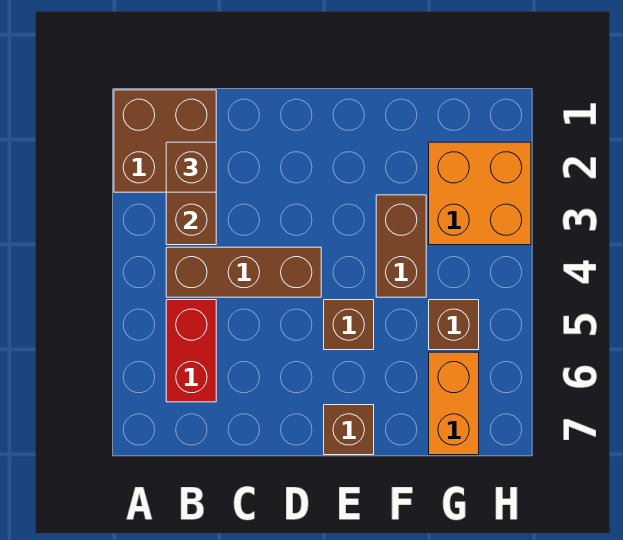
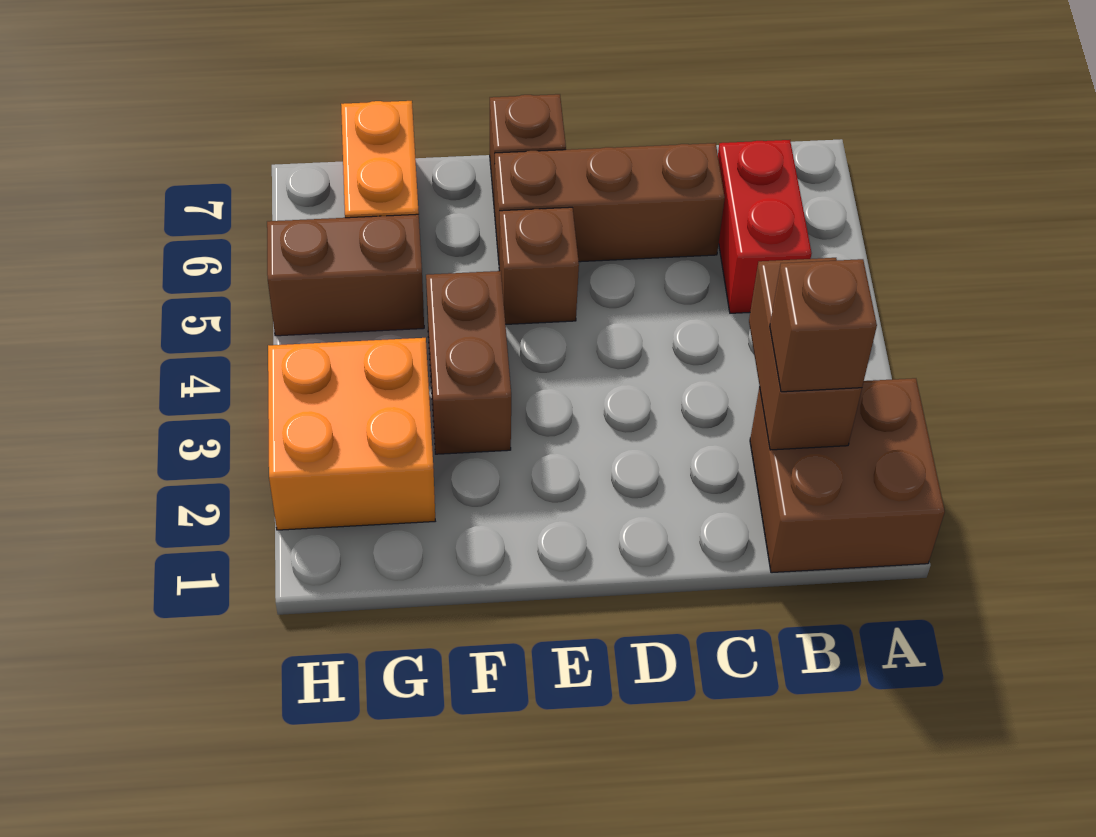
brown brick B4:D4 level 1 -> brown brick C6:E6 level 1
brown brick G5 level 1 -> brown brick G5:H5 level 1

